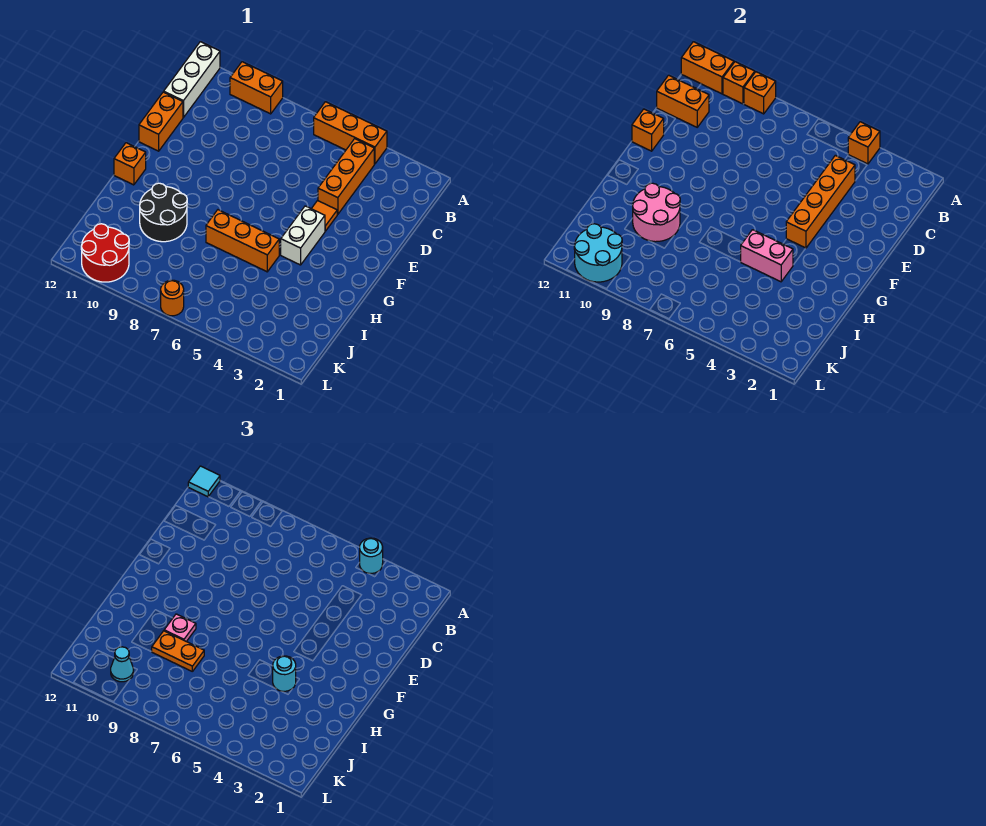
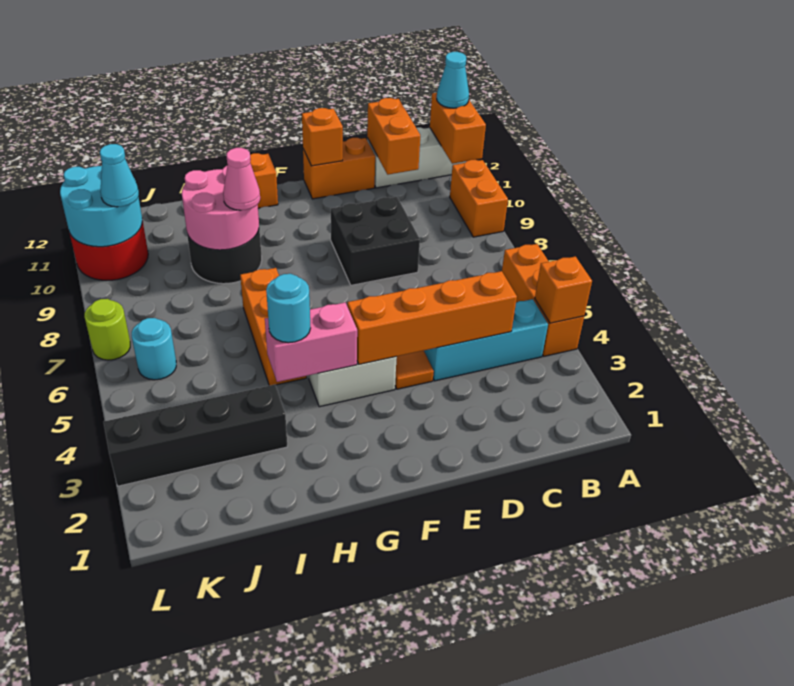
cyan round brick A4 level 3 -> cyan round brick K6 level 1
orange brick A9 level 2 -> none
orange brick A10 level 2 -> none
cyan tile A12 level 3 -> cyan cone A12 level 3
orange brick B4:D4 level 1 -> cyan brick B4:D4 level 1
none -> black brick D8:E9 level 1
pink brick H4:H5 level 2 -> pink brick G4:H4 level 2
pink plate H9 level 3 -> pink cone H9 level 3
none -> black brick I3:L3 level 1
orange plate I8:I9 level 3 -> none
orange round brick L7 level 1 -> lime round brick L7 level 1

